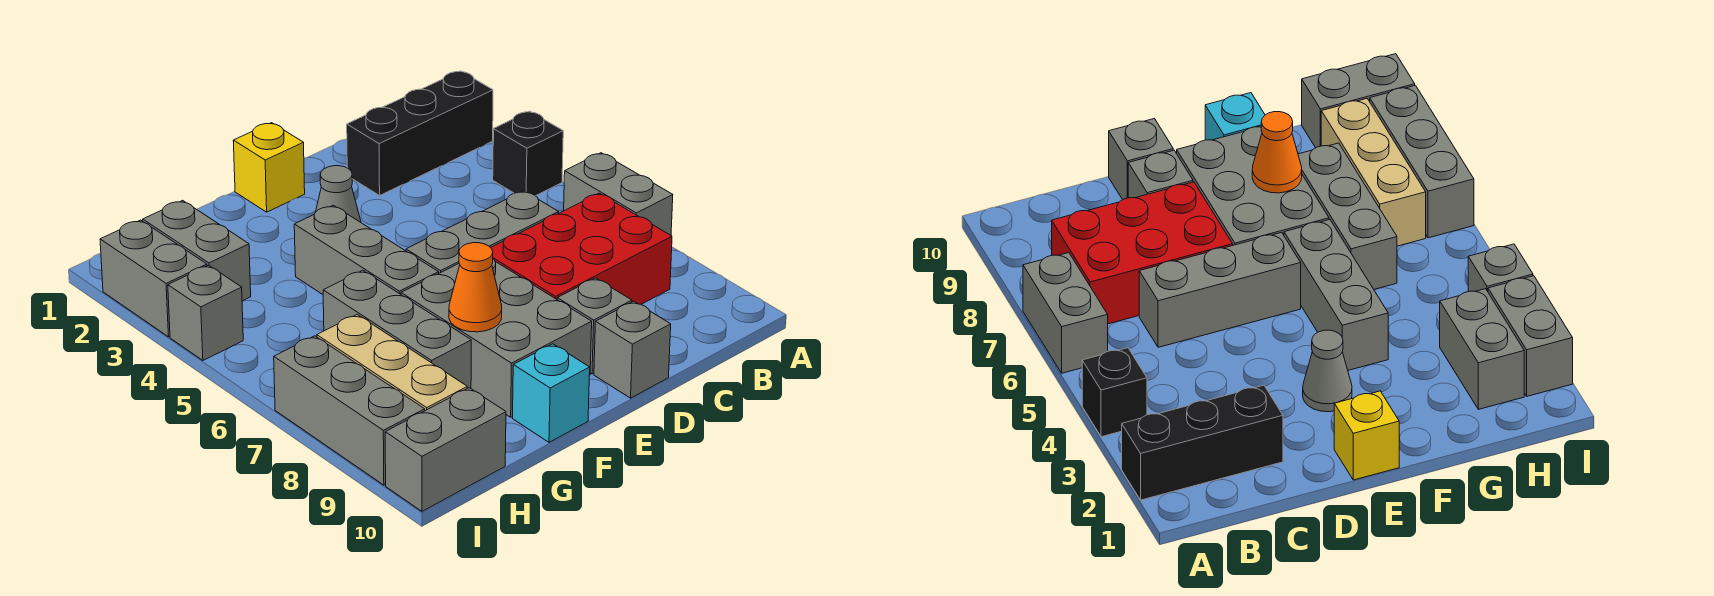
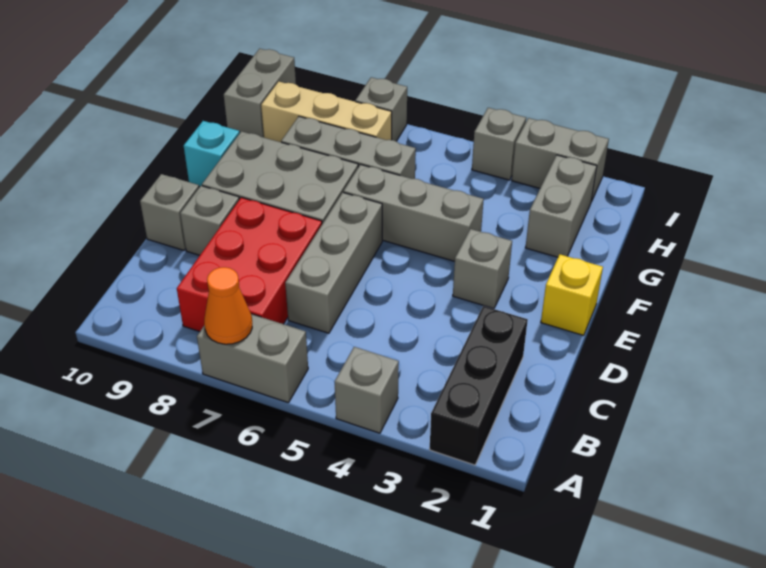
black brick A4 level 1 -> grey brick A4 level 1
grey cone E3 level 1 -> grey brick E3 level 1
orange cone F8 level 2 -> orange cone A7 level 2
grey brick H2:H3 level 1 -> grey brick G2:H2 level 1
grey brick I7:I9 level 1 -> grey brick I7 level 1

